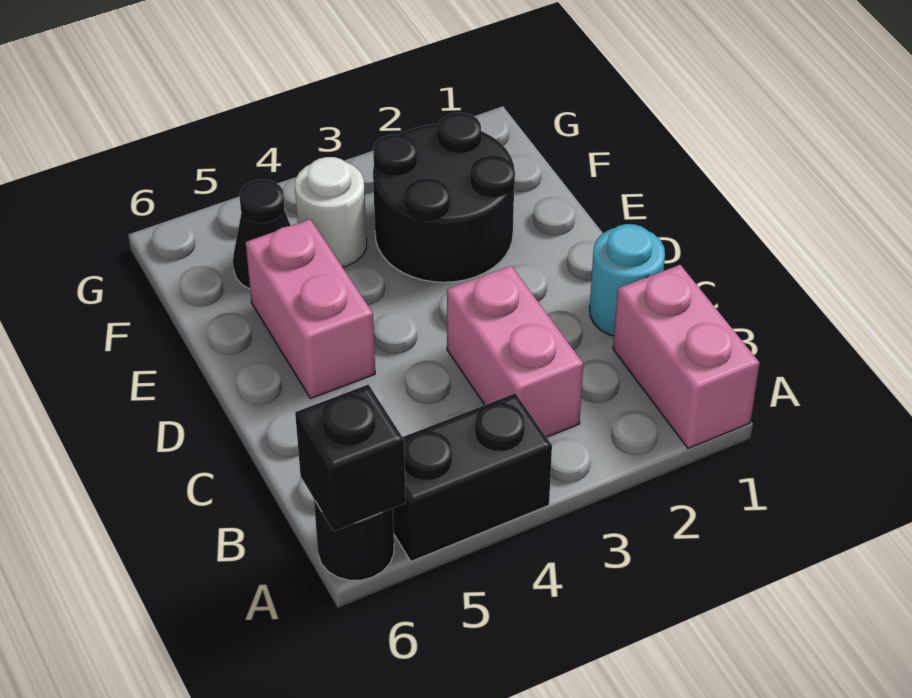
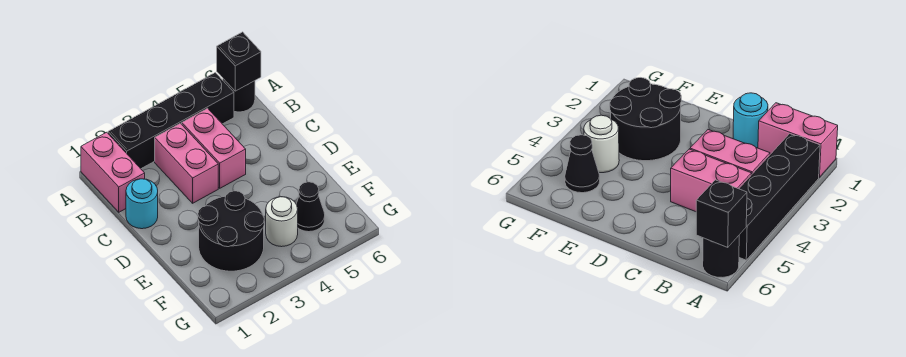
black brick A4:A5 level 1 -> black brick A2:A5 level 1
pink brick D5:E5 level 1 -> pink brick B4:C4 level 1

